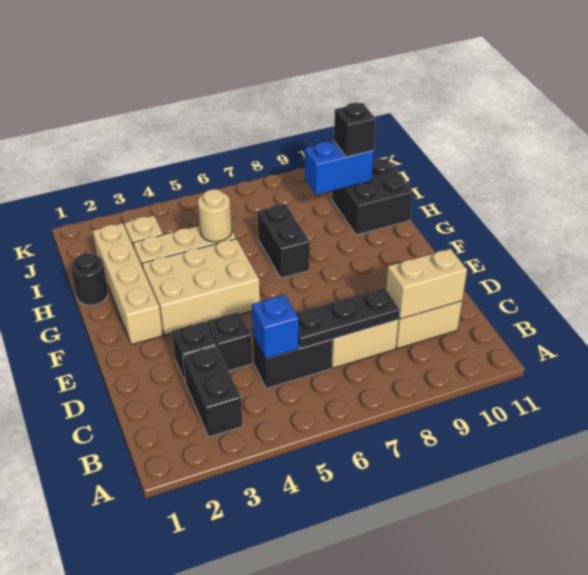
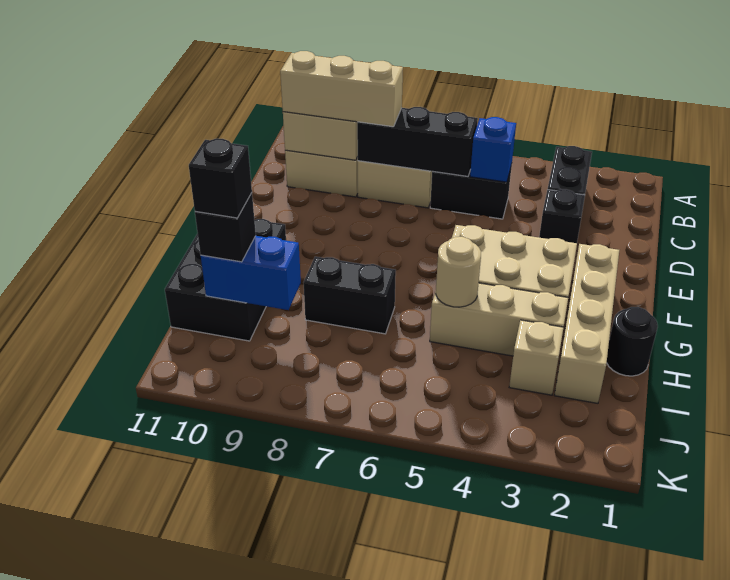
black plate C6:C8 level 2 -> black brick C6:C8 level 2
none -> tan brick C8:C10 level 3
black brick D4 level 1 -> black brick I10 level 4
black brick G7:H7 level 1 -> black brick H7:H8 level 1
black brick H10:I11 level 1 -> black brick G10:I11 level 1

